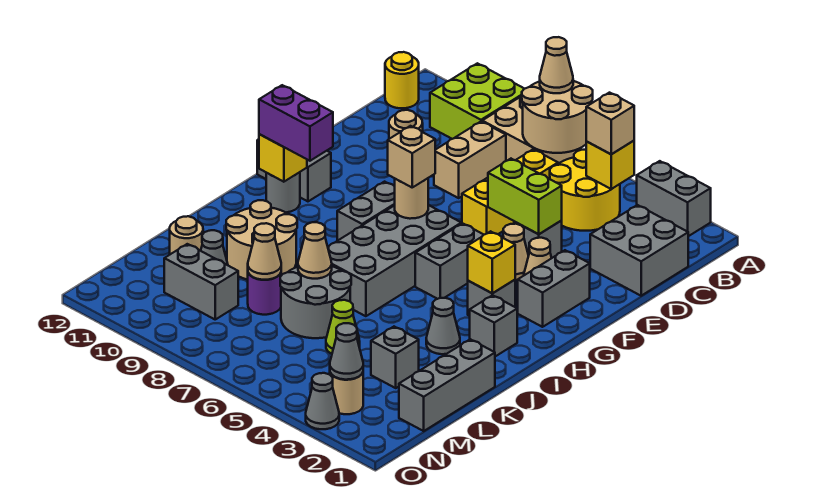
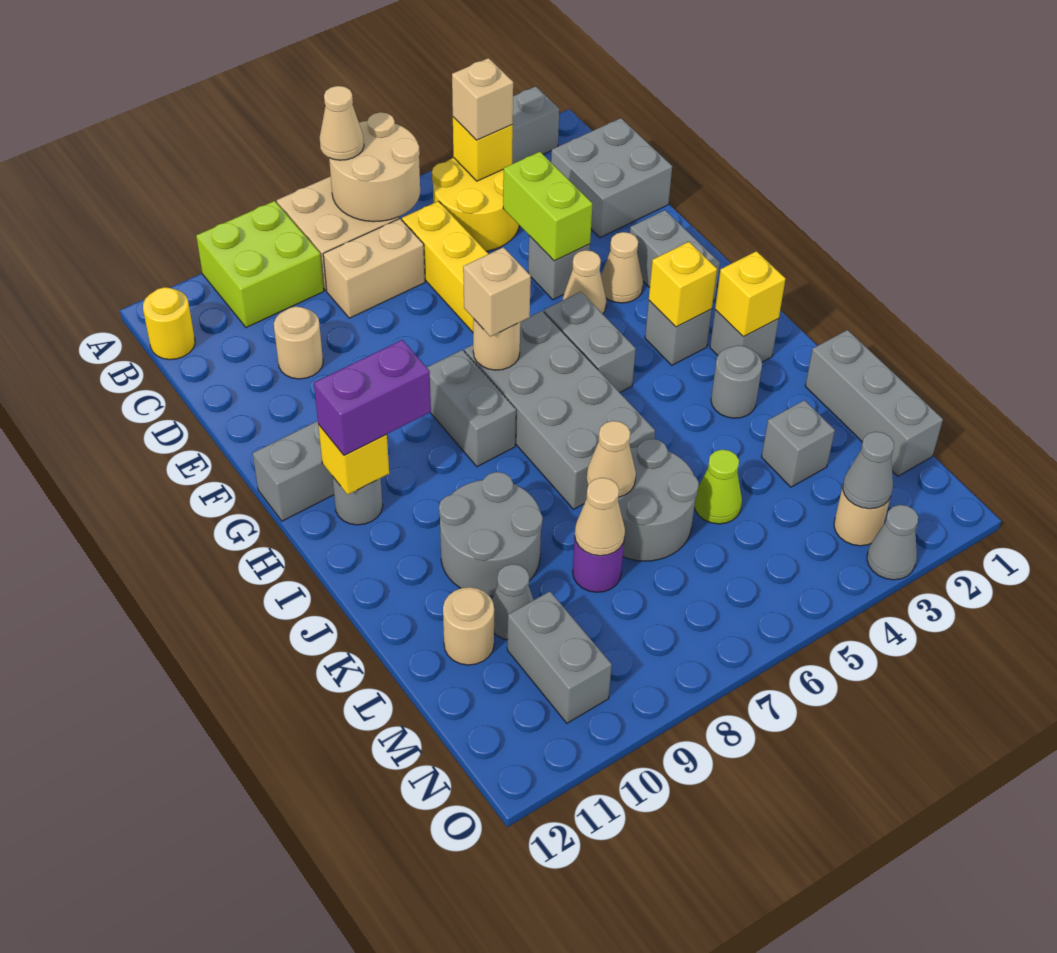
tan brick C8:D8 level 1 -> tan brick C7:C8 level 1
lime brick E4:E5 level 2 -> lime brick D4:E4 level 2
none -> yellow brick I2 level 2
grey cone J3 level 1 -> grey round brick J3 level 1
tan round brick J9:K10 level 1 -> grey round brick J9:K10 level 1
grey brick M9:M10 level 1 -> grey brick M10:N10 level 1

